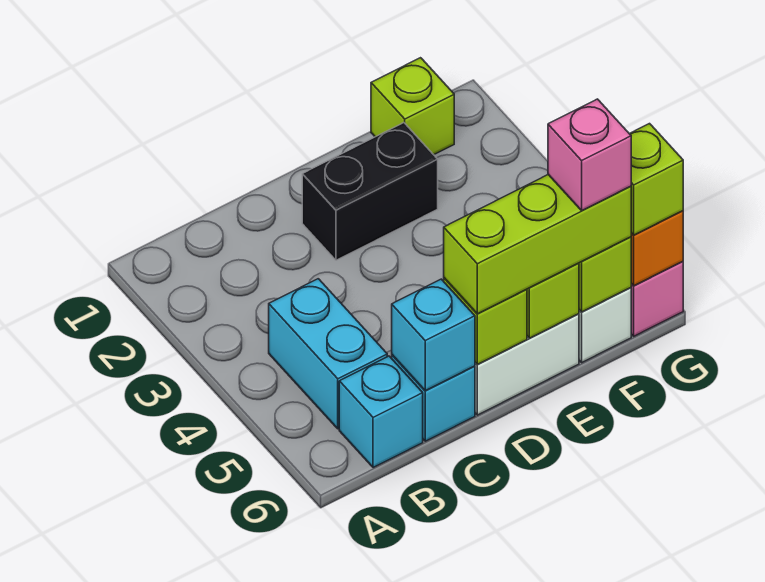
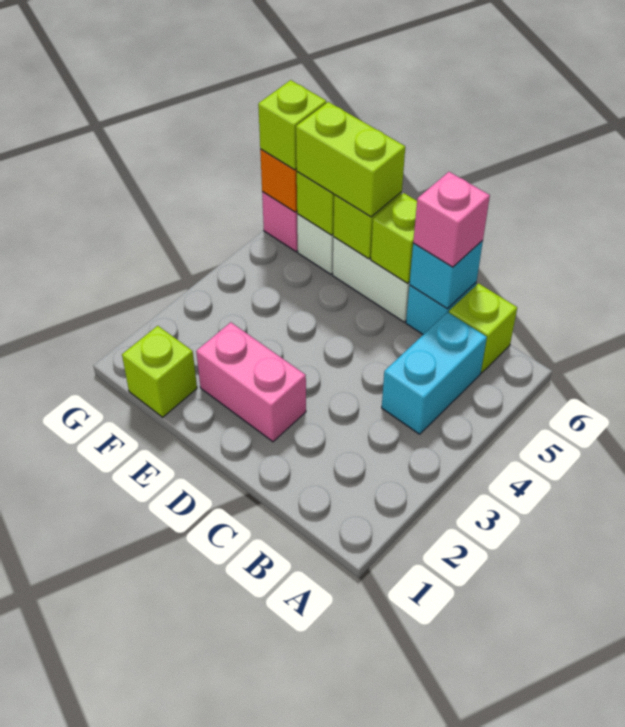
cyan brick B6 level 1 -> lime brick B6 level 1
black brick D2:E2 level 1 -> pink brick D2:E2 level 1
lime brick D6:F6 level 3 -> lime brick E6:F6 level 3
pink brick F6 level 4 -> pink brick C6 level 3

